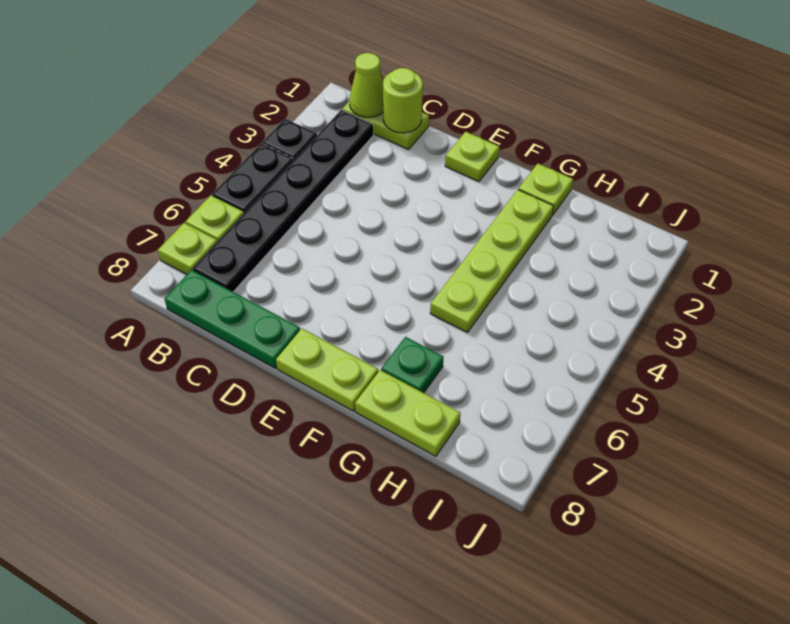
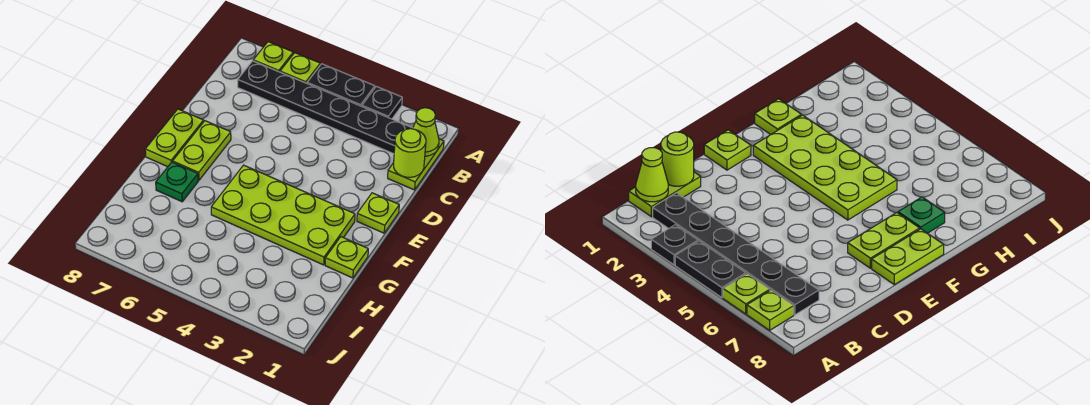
green plate B8:D8 level 1 -> none
lime plate G2:G5 level 1 -> lime plate F2:G5 level 1
lime plate G8:H8 level 1 -> lime plate E7:F7 level 1

